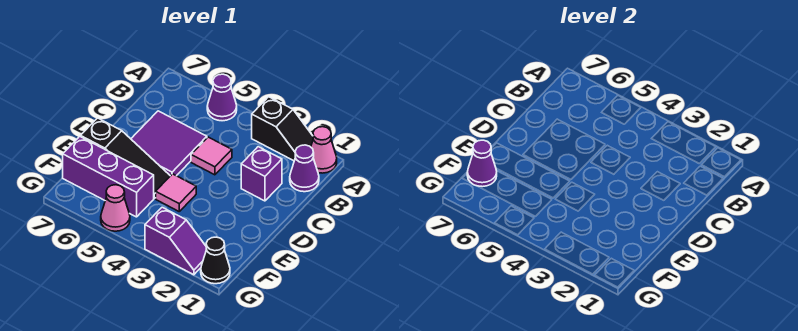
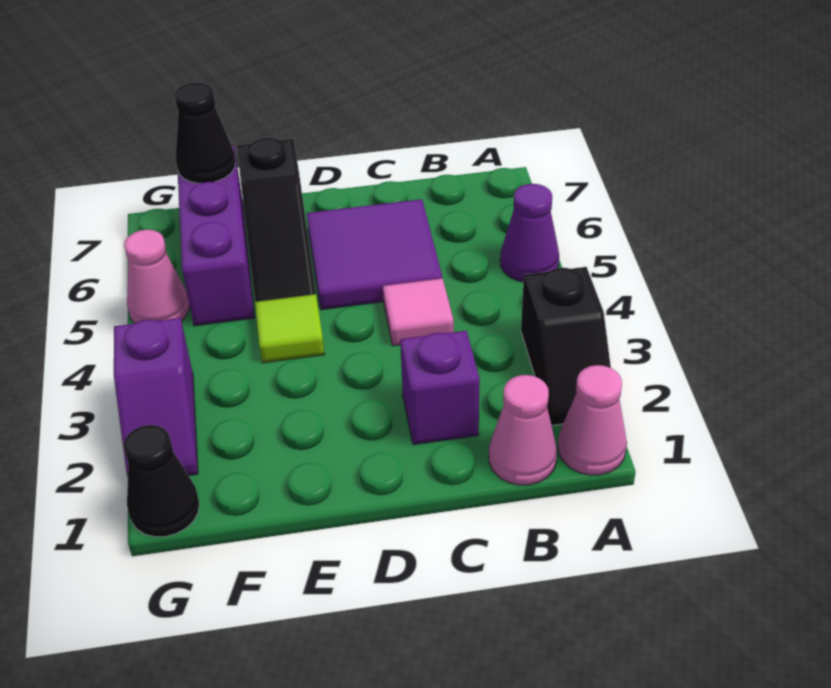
purple cone B1 level 1 -> pink cone B1 level 1
pink tile E4 level 1 -> lime tile E4 level 1
purple cone F7 level 2 -> black cone F7 level 2

